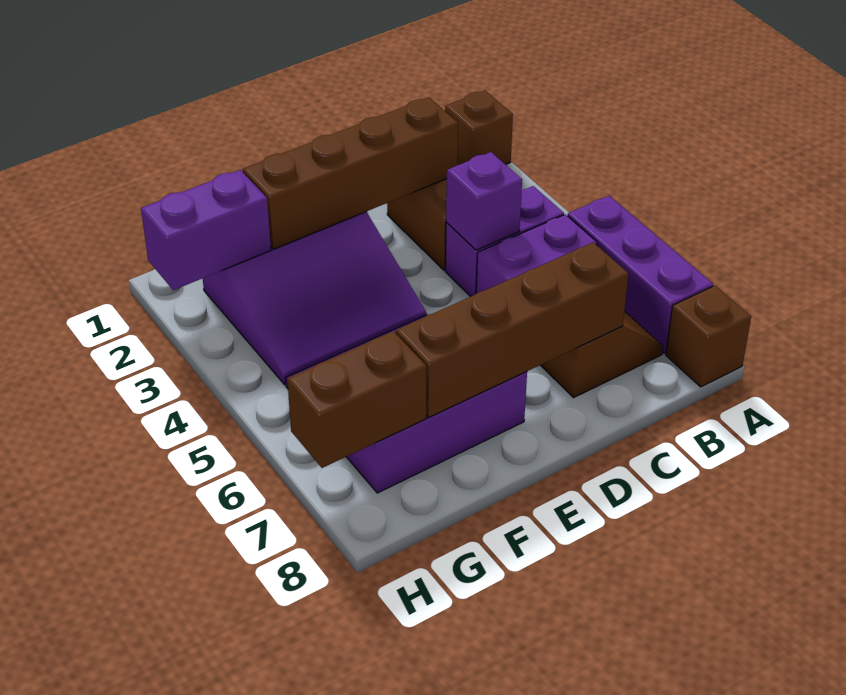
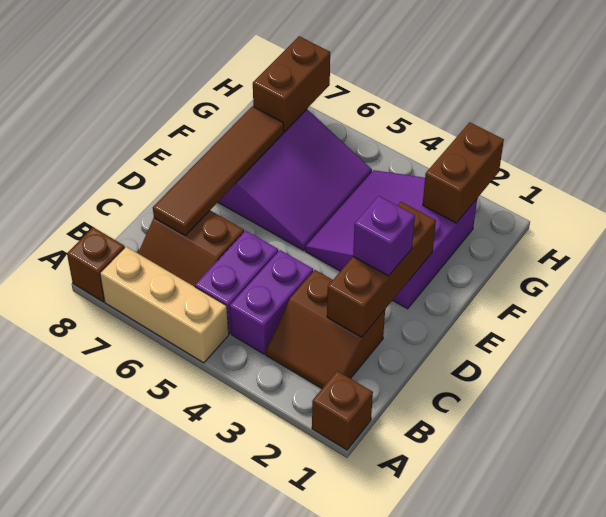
purple brick A5:A7 level 1 -> tan brick A5:A7 level 1
brown brick C2:F2 level 2 -> brown brick C2:E2 level 2
purple brick C4 level 2 -> purple brick D2 level 3
brown brick C7:F7 level 2 -> brown tile C7:F7 level 2
purple brick G2:H2 level 2 -> brown brick G2:H2 level 2

